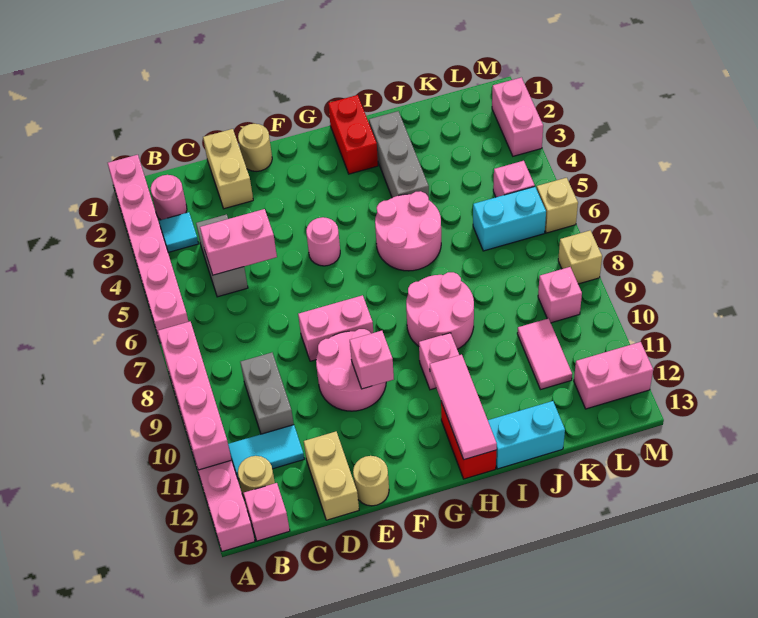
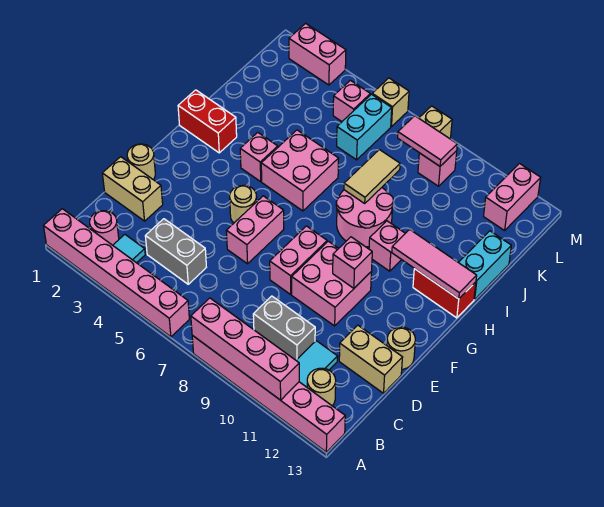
pink brick B13 level 1 -> pink brick H4 level 1
pink brick C5:D5 level 2 -> pink brick E6:F6 level 1
pink round brick E9:F10 level 1 -> pink brick E9:F10 level 1
pink round brick F5 level 1 -> tan round brick F5 level 1
pink round brick H5:I6 level 1 -> pink brick H5:I6 level 1
grey brick I2:I4 level 1 -> none
none -> tan tile I8:J8 level 2
pink tile K10:K11 level 1 -> pink tile L8:L9 level 2

